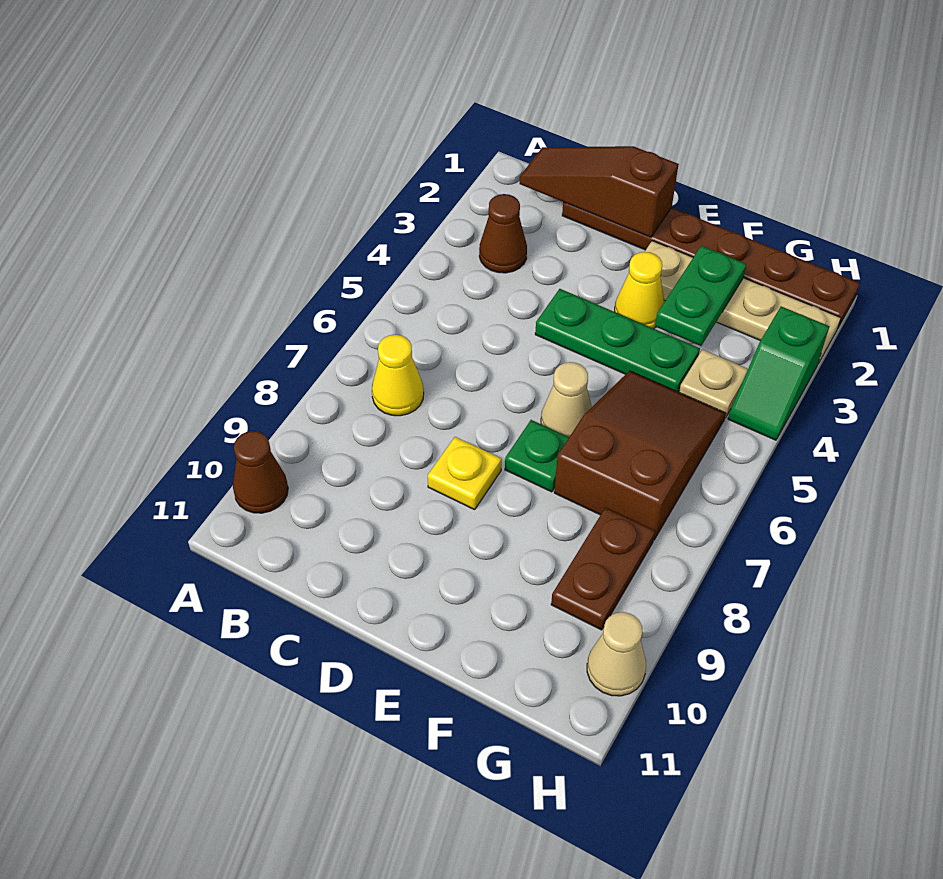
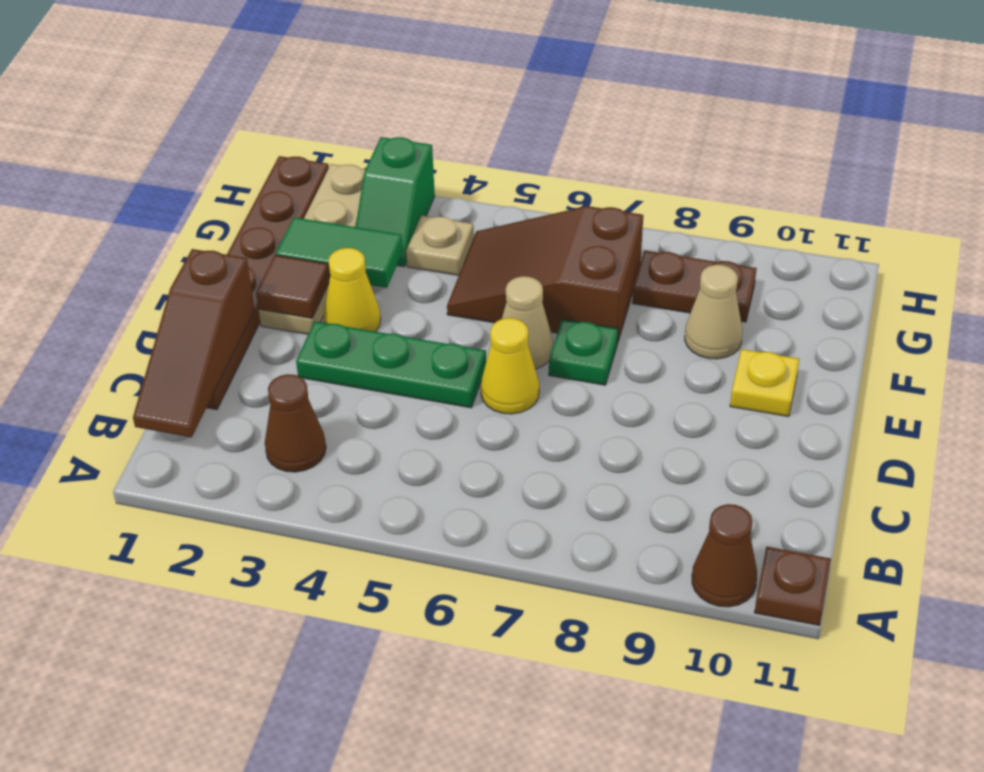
none -> brown plate A11 level 1
yellow cone B7 level 1 -> yellow cone D6 level 1
green plate D4:F4 level 1 -> green plate D3:D5 level 1
yellow plate D8 level 1 -> yellow plate E10 level 1
none -> brown tile E2 level 2
green plate F2:F3 level 2 -> green tile F2:F3 level 2
green slope H3:H4 level 1 top 3 -> green slope G3:H3 level 1 top H
tan cone H10 level 1 -> tan cone F9 level 1

